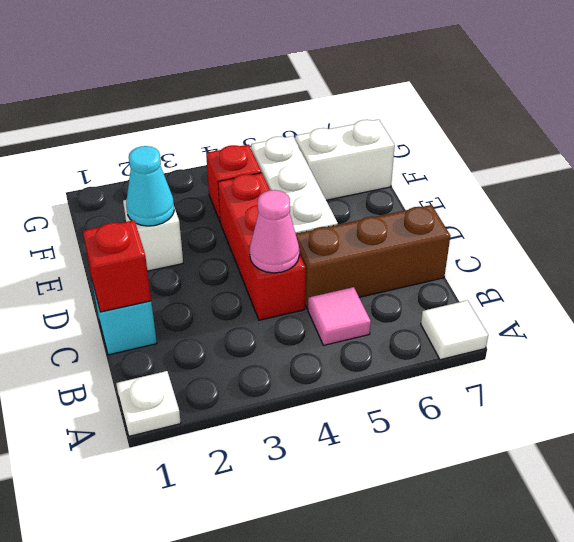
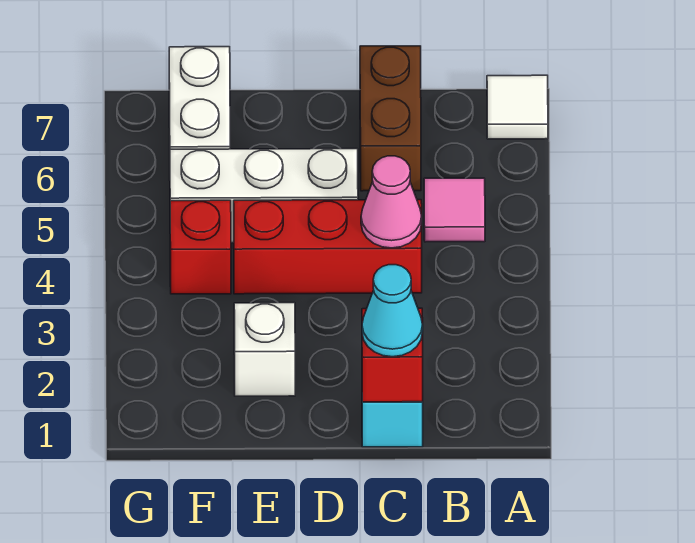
white plate A1 level 1 -> none
brown brick C5:C7 level 1 -> brown brick C6:C7 level 1
cyan cone E2 level 2 -> cyan cone C1 level 3

